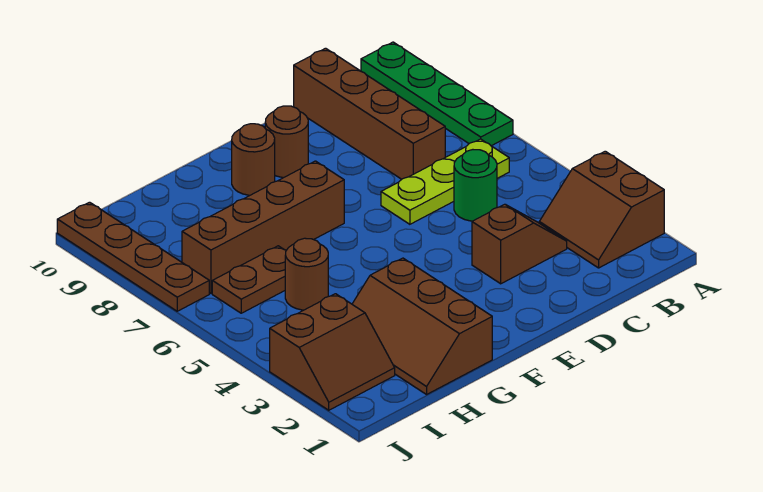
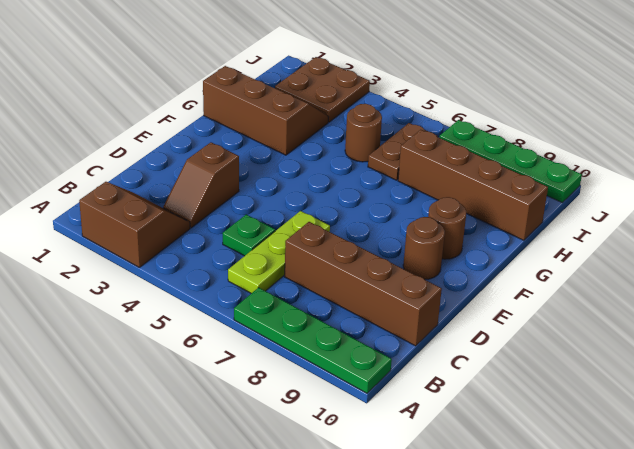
green round brick C5 level 1 -> green plate C5 level 1
brown brick F7:I7 level 1 -> brown brick H7:H10 level 1
brown slope I2:J3 level 1 top 3 -> brown plate I2:J3 level 1
brown plate J7:J10 level 1 -> green plate J7:J10 level 1

